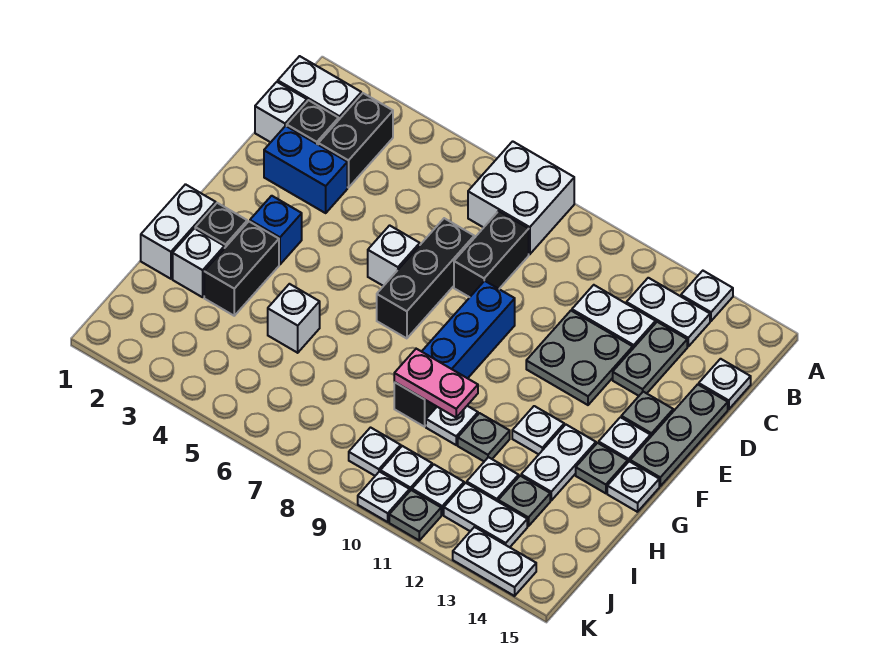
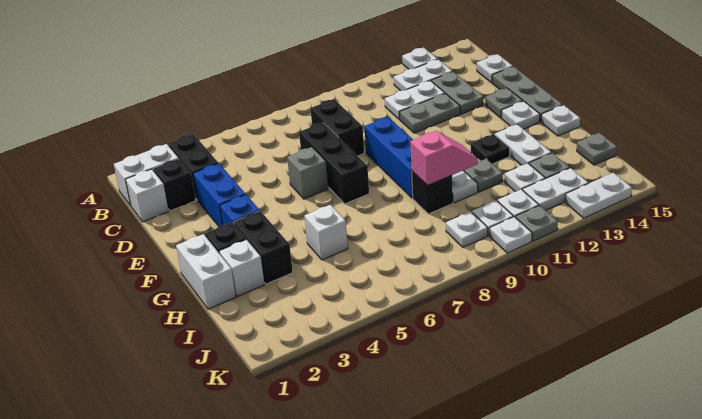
white brick A7:B8 level 1 -> none
blue brick D2:D3 level 1 -> blue brick D3:E3 level 1
grey plate D11:E12 level 1 -> grey plate D11:D12 level 1
white brick E6 level 1 -> grey brick E6 level 1
white plate G12 level 1 -> black plate G12 level 1
grey plate G14 level 1 -> grey plate I15 level 1
pink plate H9:H10 level 2 -> pink slope H9:H10 level 2 top 9

